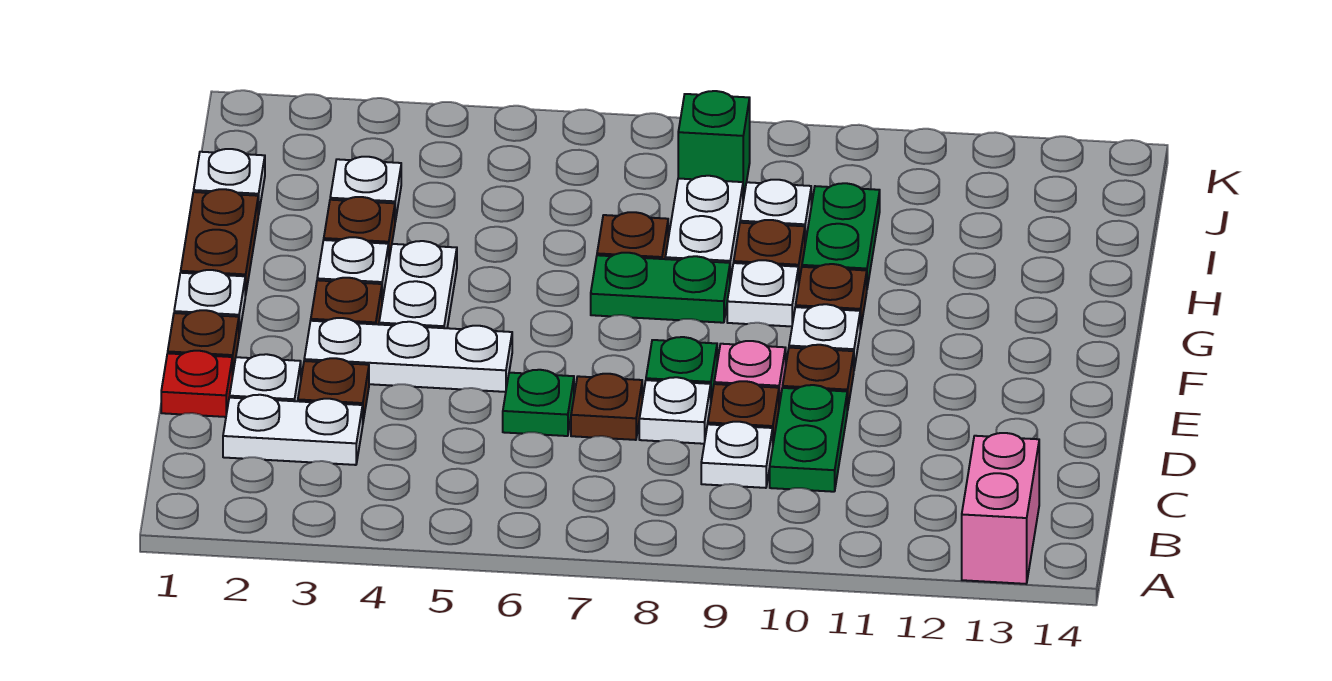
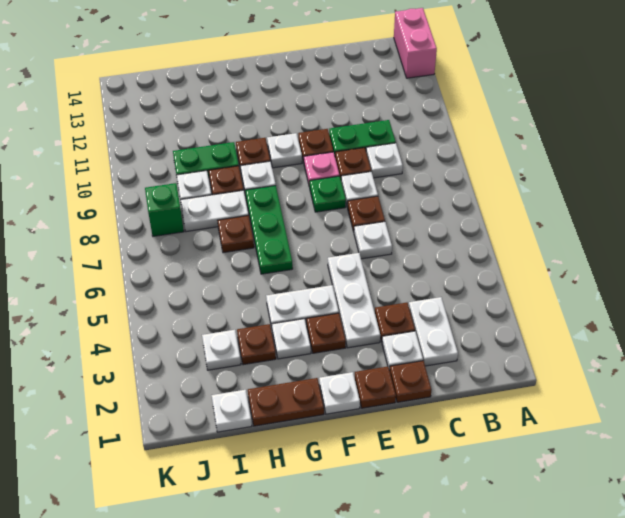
pink brick A13:B13 level 1 -> pink brick A13:A14 level 1
red plate D1 level 1 -> brown plate D1 level 1
green plate D6 level 1 -> white plate D6 level 1
green plate G7:G8 level 1 -> green plate G6:G8 level 1

